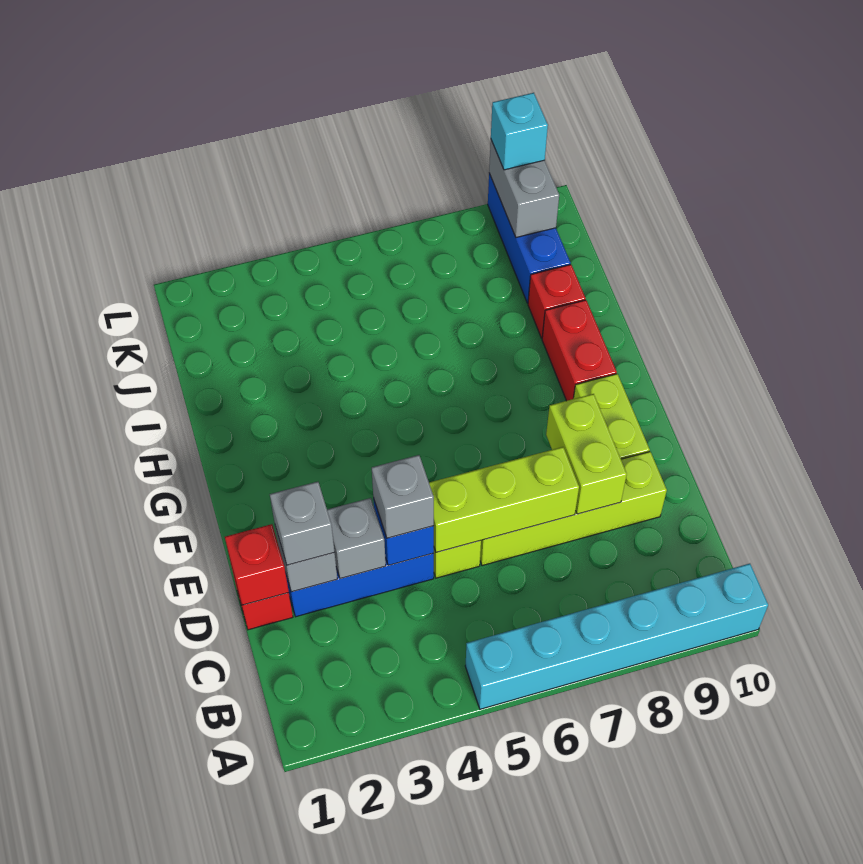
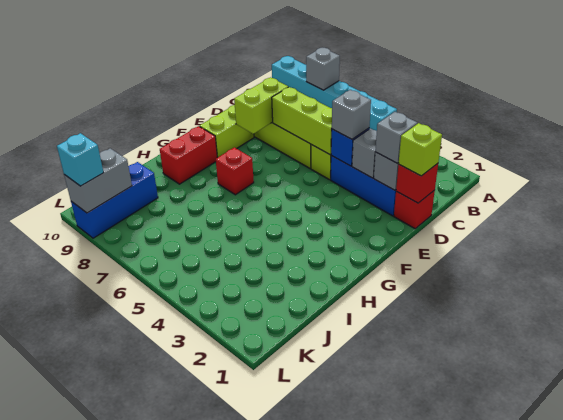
none -> grey brick A8 level 2
none -> lime brick D1 level 3
red brick I9 level 1 -> red brick G7 level 1

